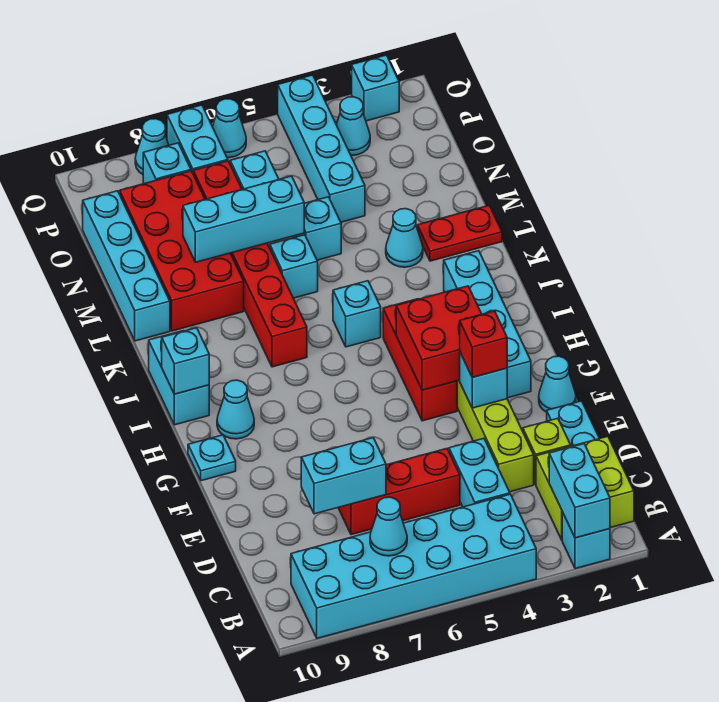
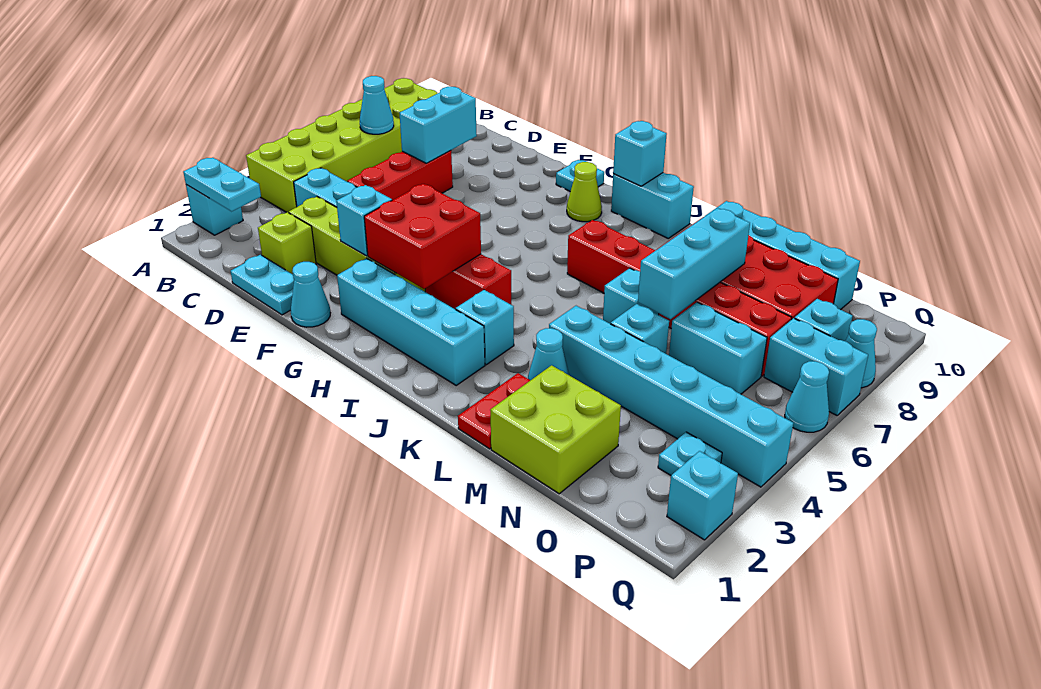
cyan brick A2:B2 level 2 -> cyan plate A2:B2 level 2
cyan brick A4:B9 level 1 -> lime brick A4:B9 level 1
lime brick B1:C2 level 1 -> lime brick M1:N2 level 1
red brick F3 level 3 -> none
cyan cone H9 level 1 -> lime cone H9 level 1
cyan brick J5 level 1 -> cyan brick J3 level 1
cyan brick N4:Q4 level 1 -> cyan brick L4:Q4 level 1
cyan cone P3 level 1 -> cyan plate P3 level 1

